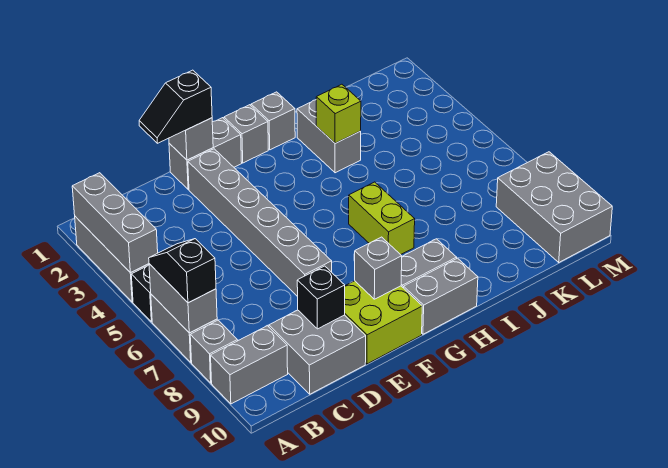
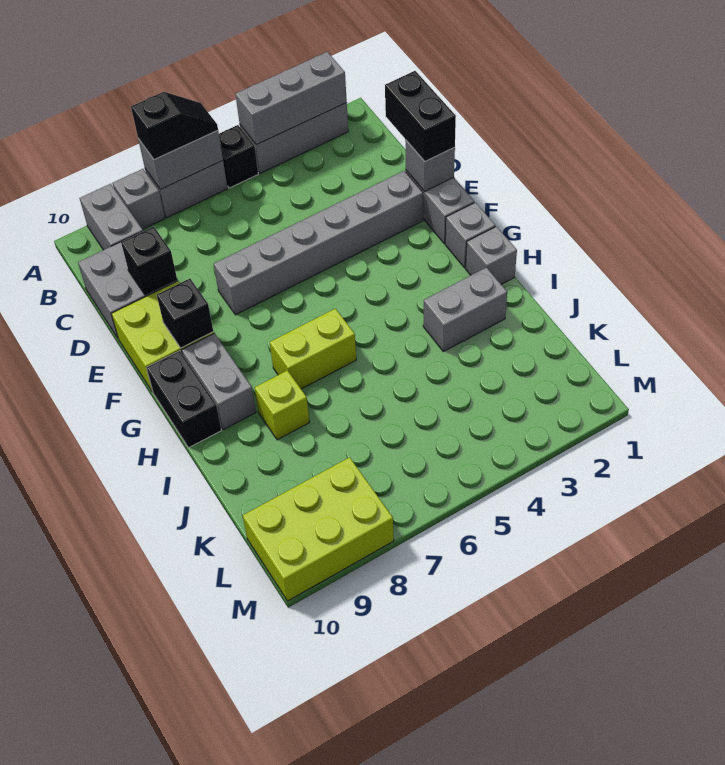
black slope D1:E1 level 3 top E -> black brick D1:E1 level 3
grey brick F9 level 2 -> black brick F9 level 2
grey brick G10:H10 level 1 -> black brick G10:H10 level 1
lime brick I3 level 2 -> lime brick I8 level 1
grey brick L8:M10 level 1 -> lime brick L8:M10 level 1

